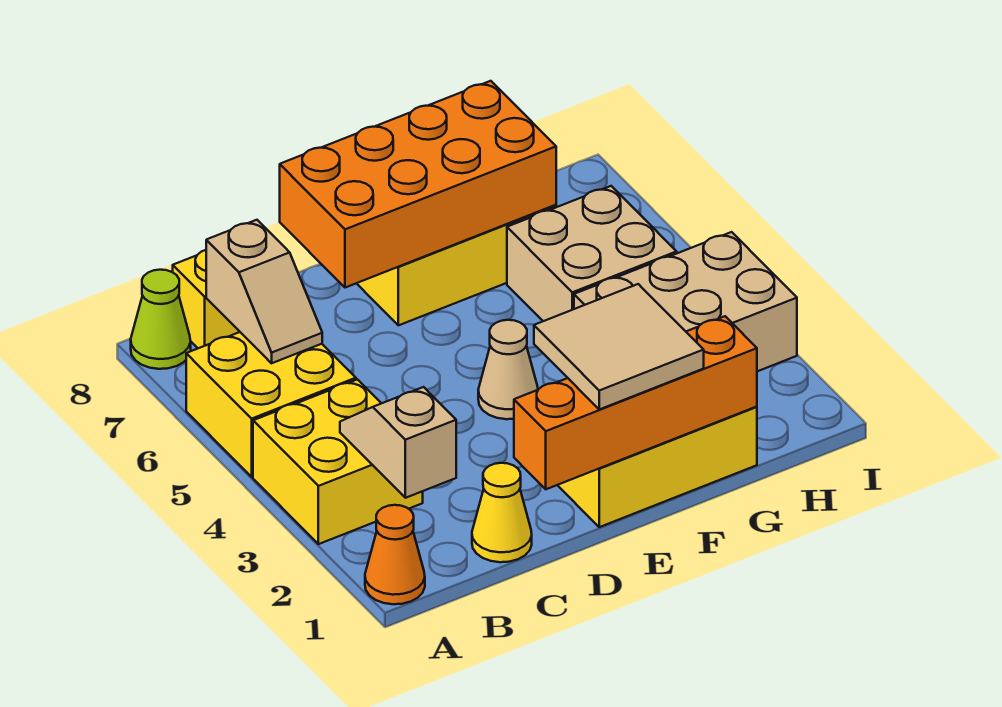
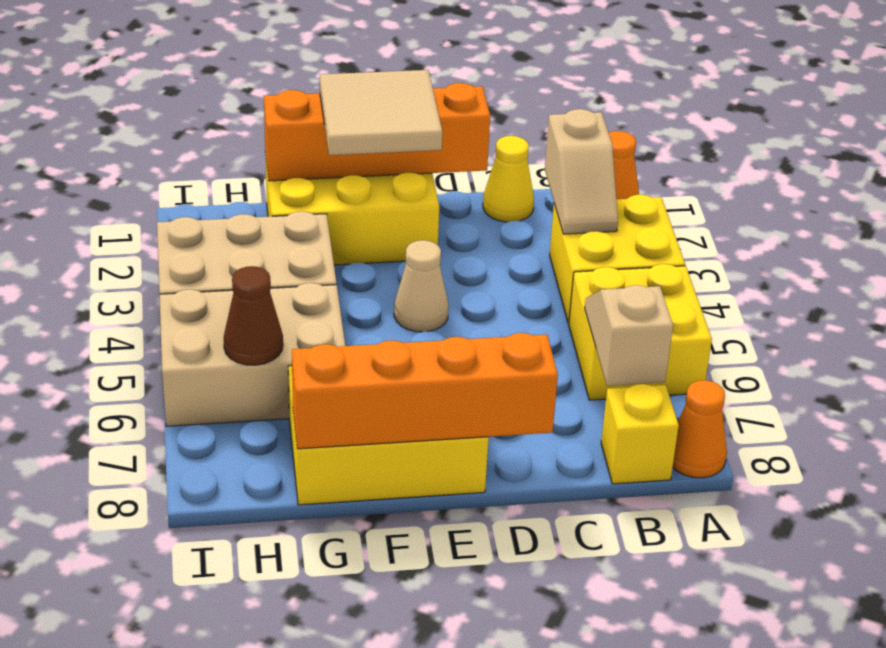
lime cone A8 level 1 -> orange cone A8 level 1
orange brick D7:G8 level 2 -> orange brick D8:G8 level 2
tan brick G5:H6 level 1 -> tan brick G5:I6 level 1
none -> brown cone H6 level 2

